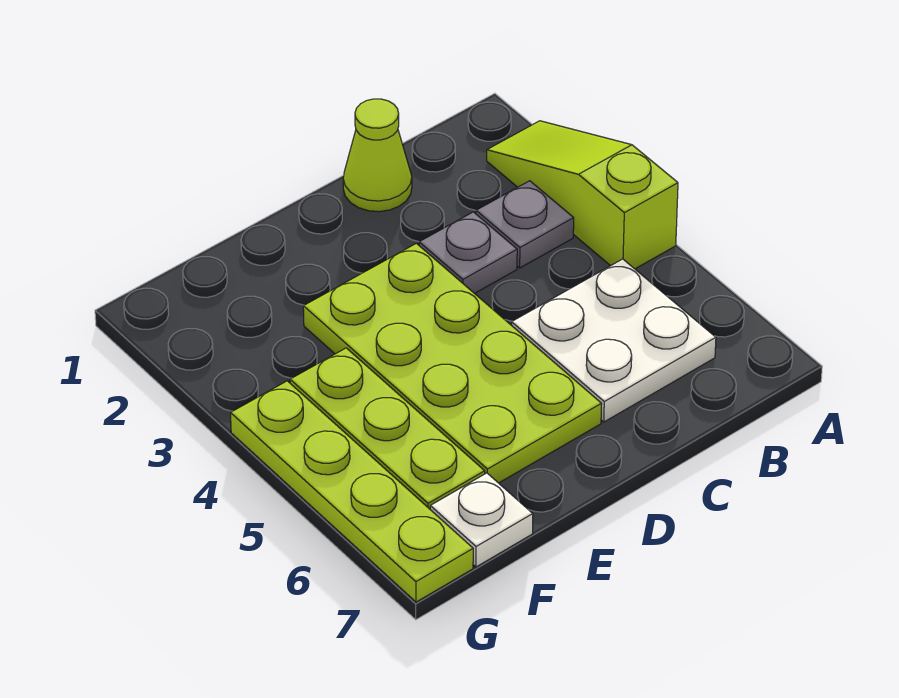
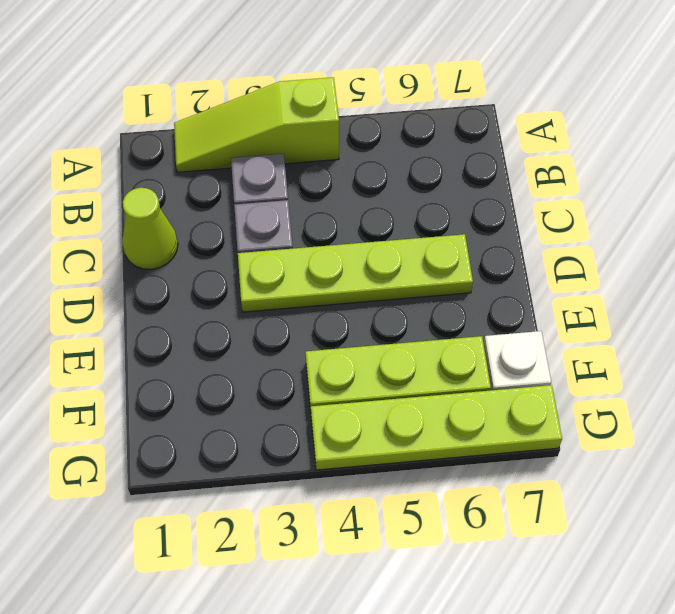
white plate B5:C6 level 1 -> none
lime plate D3:E6 level 1 -> lime plate D3:D6 level 1

